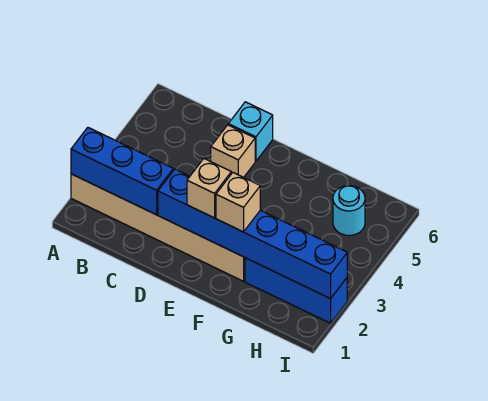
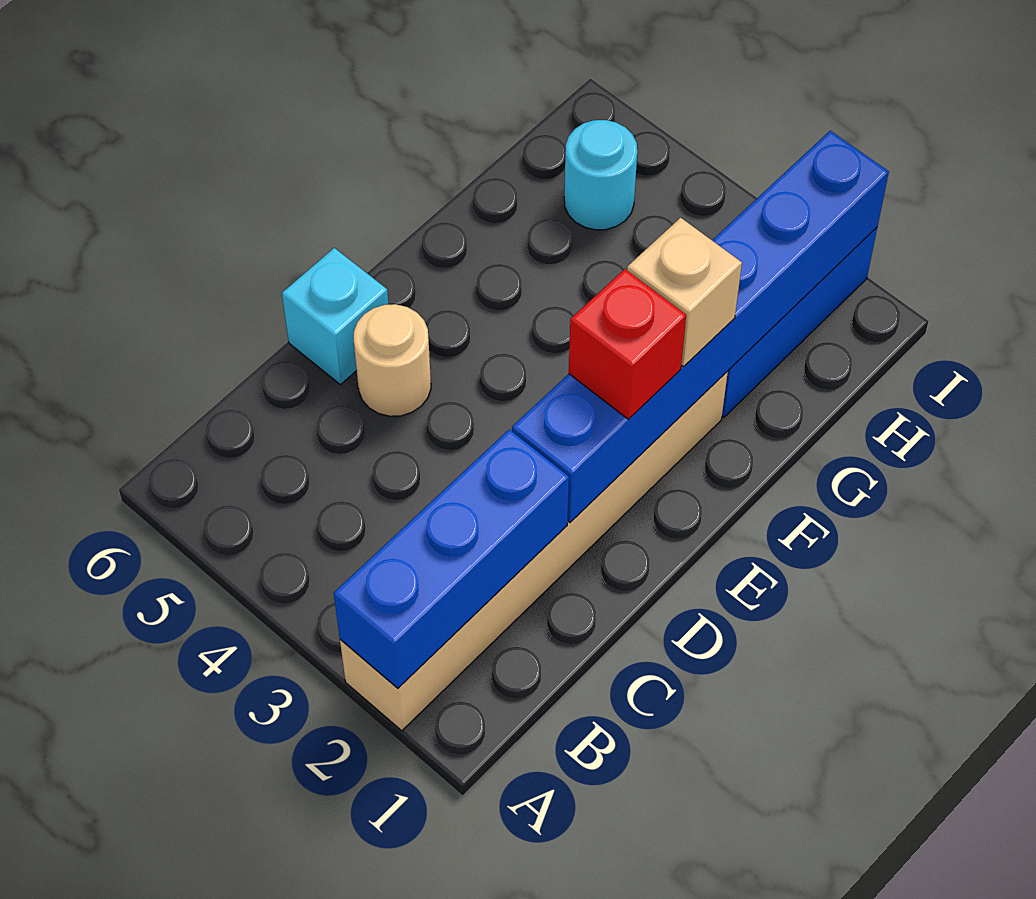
tan brick D5 level 1 -> tan round brick D5 level 1
tan brick E2 level 3 -> red brick E2 level 3

